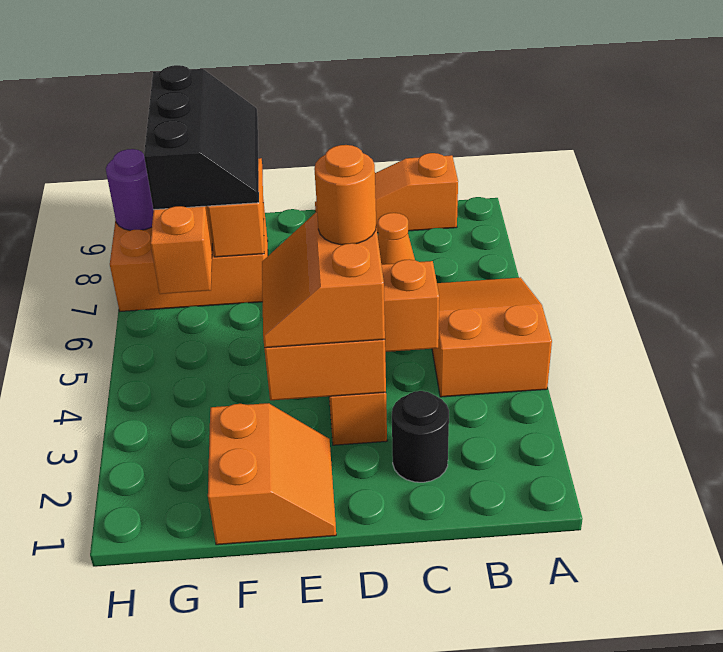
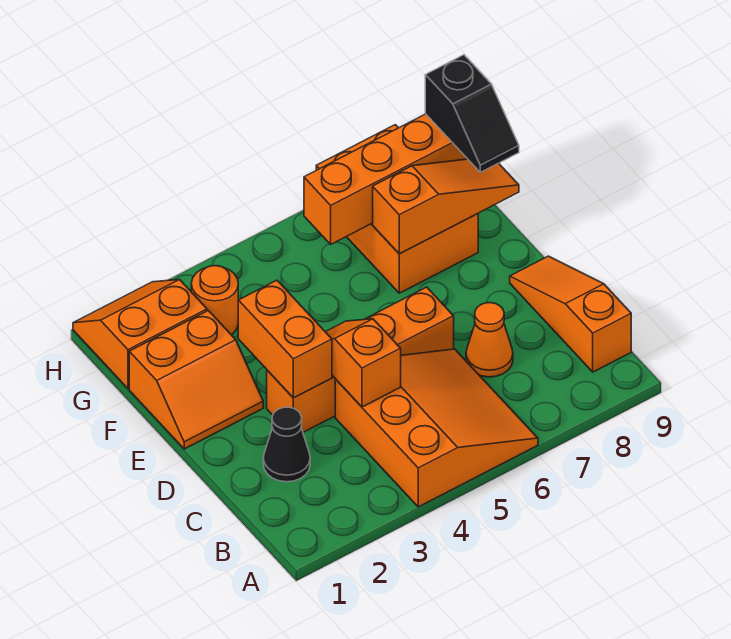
orange slope A4:B6 level 1 top 4 -> orange slope A4:C6 level 1 top 4
black round brick C2 level 1 -> black cone C2 level 1
orange slope D3:E4 level 3 top D -> orange slope G1:H2 level 1 top G
orange round brick D4 level 4 -> orange round brick G3 level 1
black slope F7:G9 level 3 top G -> black slope F9:G9 level 3 top G
purple round brick H8 level 2 -> none

